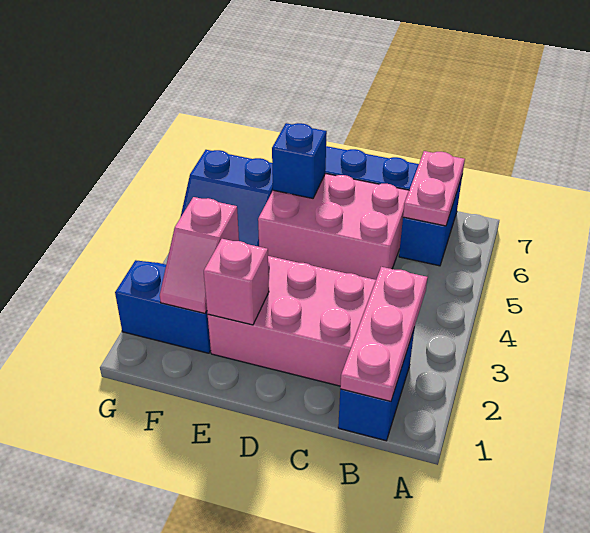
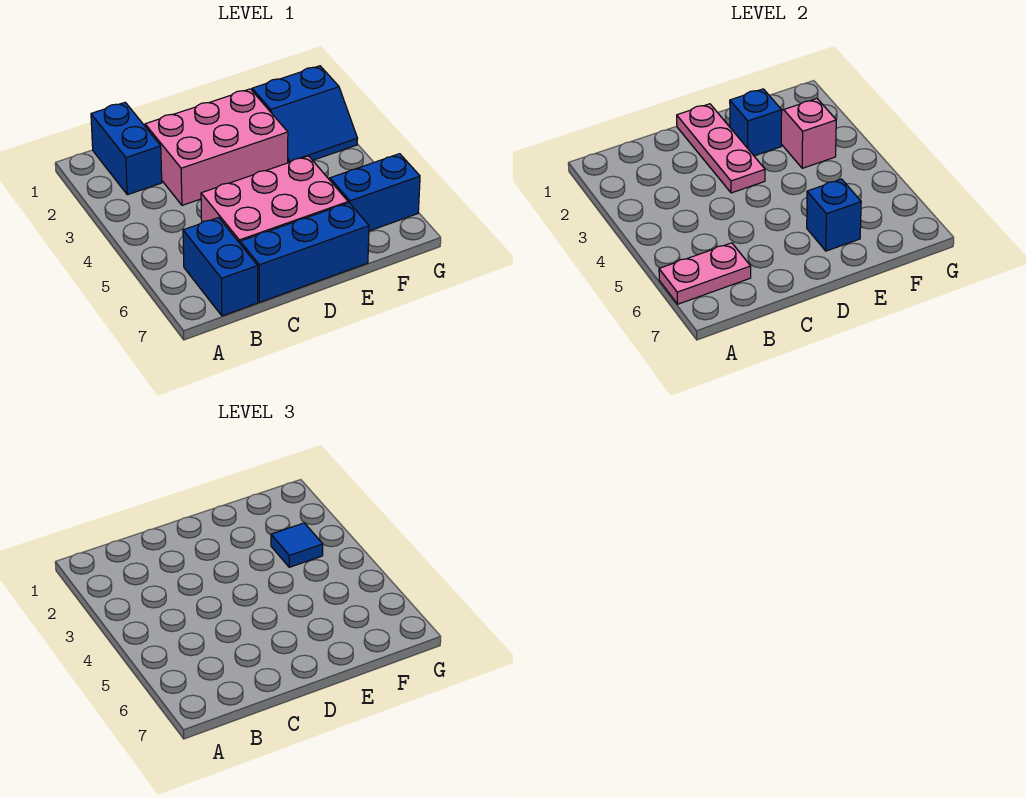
pink plate B1:B3 level 2 -> pink plate D1:D3 level 2
pink plate B6:B7 level 2 -> pink plate A6:B6 level 2
pink brick E2 level 2 -> blue brick E2 level 2
none -> blue tile F3 level 3

